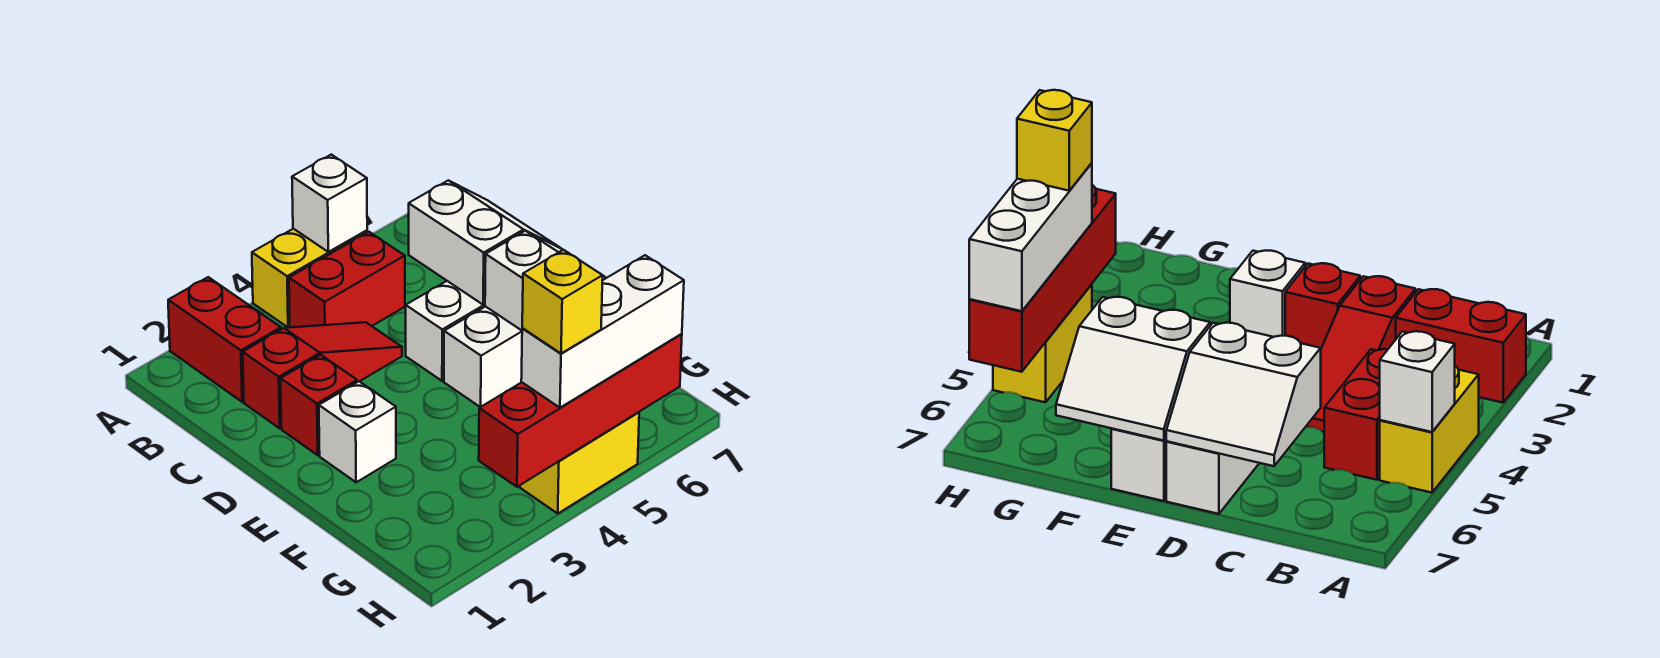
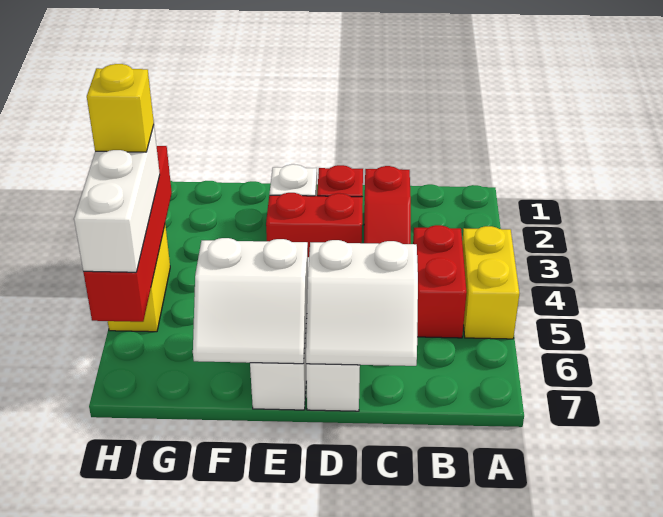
red brick A2:B2 level 1 -> red brick D3:E3 level 1
white brick A5 level 2 -> none

